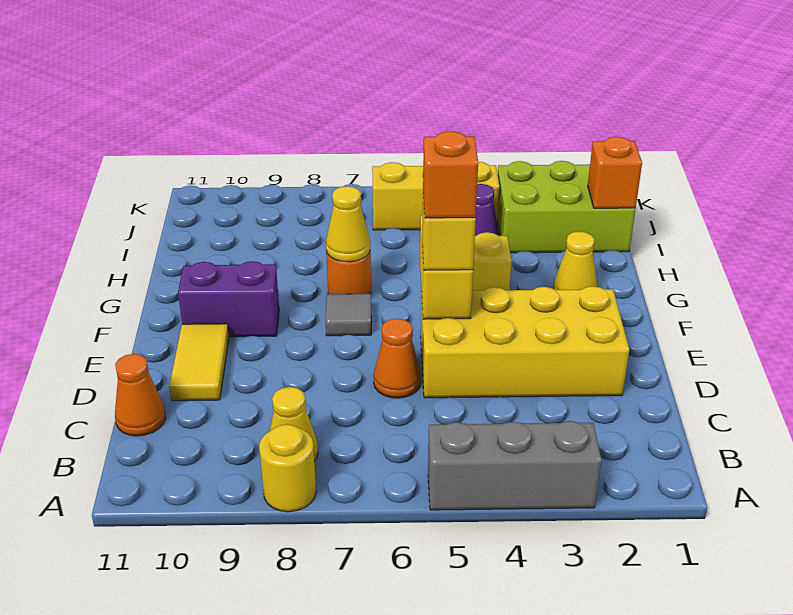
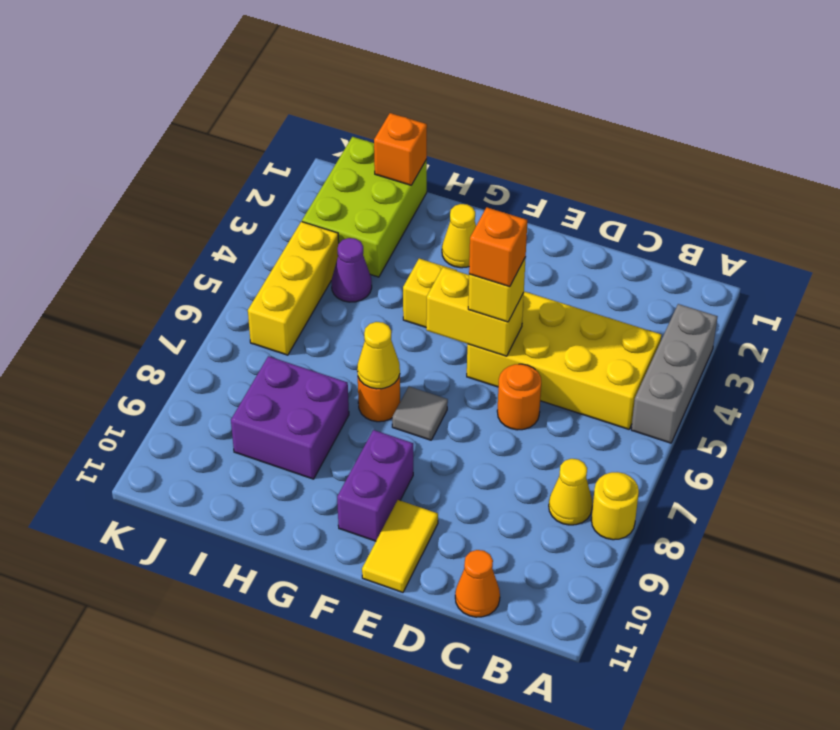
yellow brick D2:E5 level 1 -> yellow brick B4:E5 level 1
orange cone D6 level 1 -> orange round brick D6 level 1
yellow tile D10:E10 level 1 -> yellow tile E10:E11 level 1
none -> purple brick H8:I9 level 1

